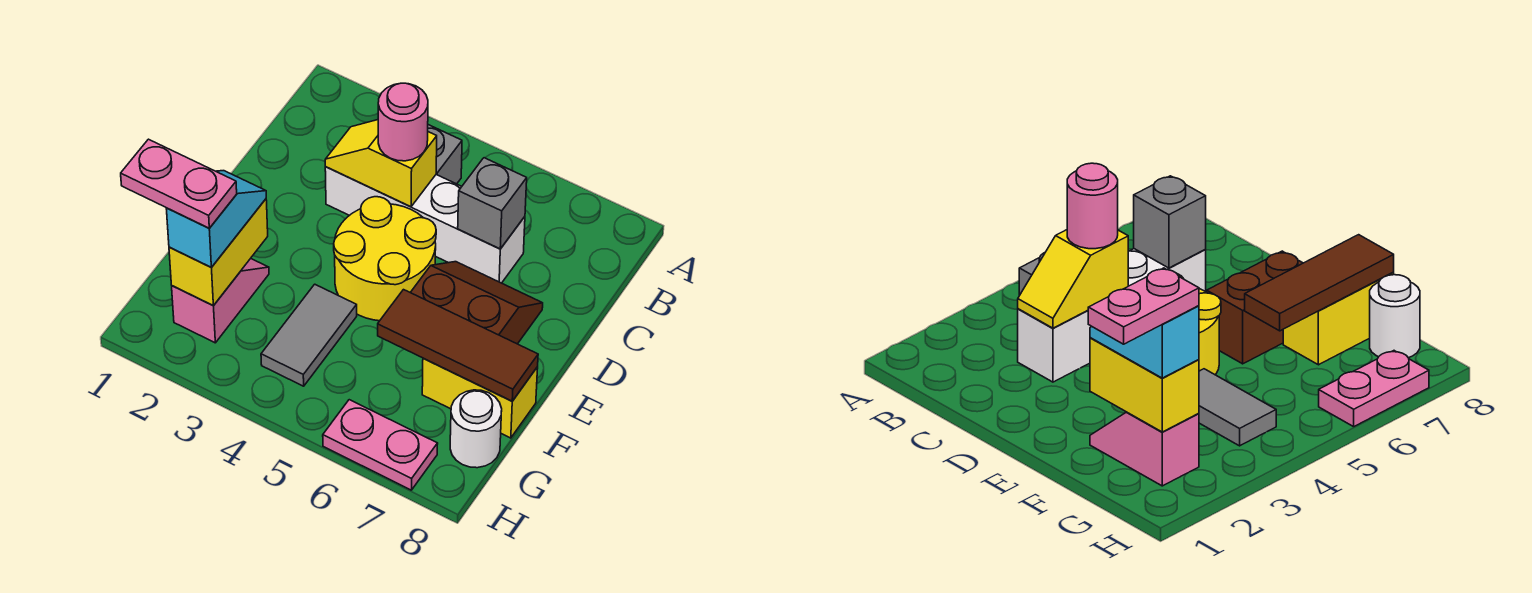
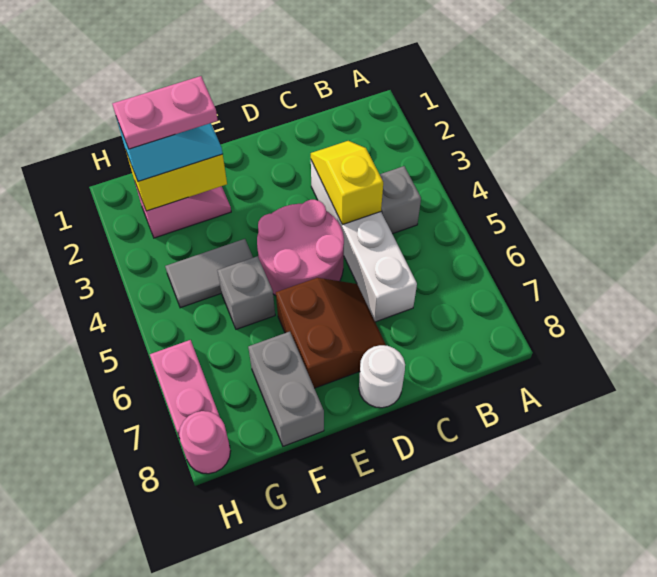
pink round brick C4 level 3 -> pink round brick H8 level 1
grey brick C6 level 2 -> grey brick F5 level 1
yellow round brick D4:E5 level 1 -> pink round brick D4:E5 level 1
brown tile F6:F8 level 2 -> none
yellow brick F7:F8 level 1 -> grey brick F7:F8 level 1
pink plate G1:G2 level 4 -> pink plate F2:G2 level 4
white round brick G8 level 1 -> white round brick D8 level 1

